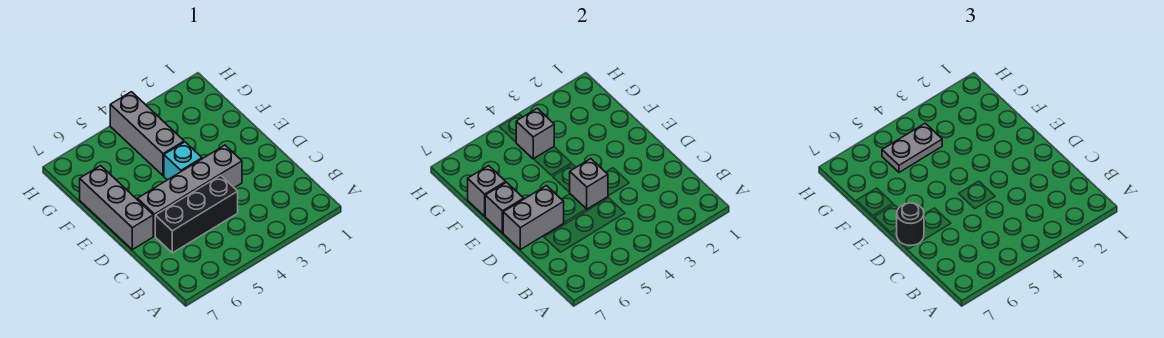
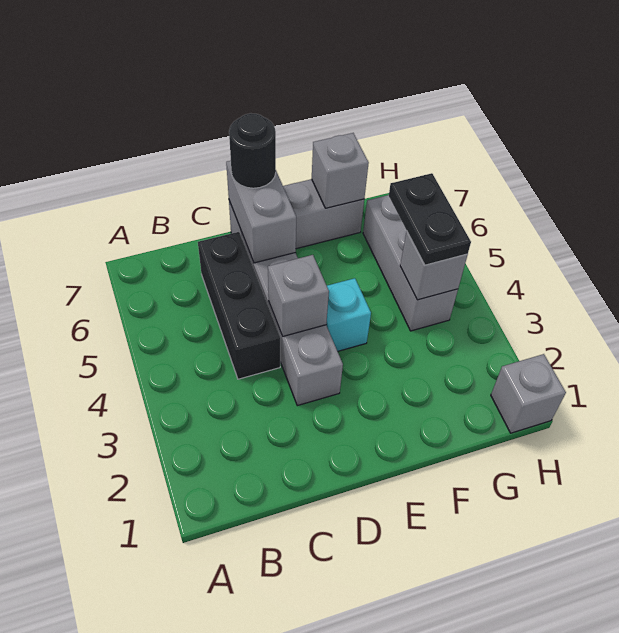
grey brick E7 level 2 -> grey brick H1 level 1
grey brick F4:H4 level 1 -> grey brick G4:G6 level 1
grey plate G4:G5 level 3 -> black plate G4:G5 level 3

